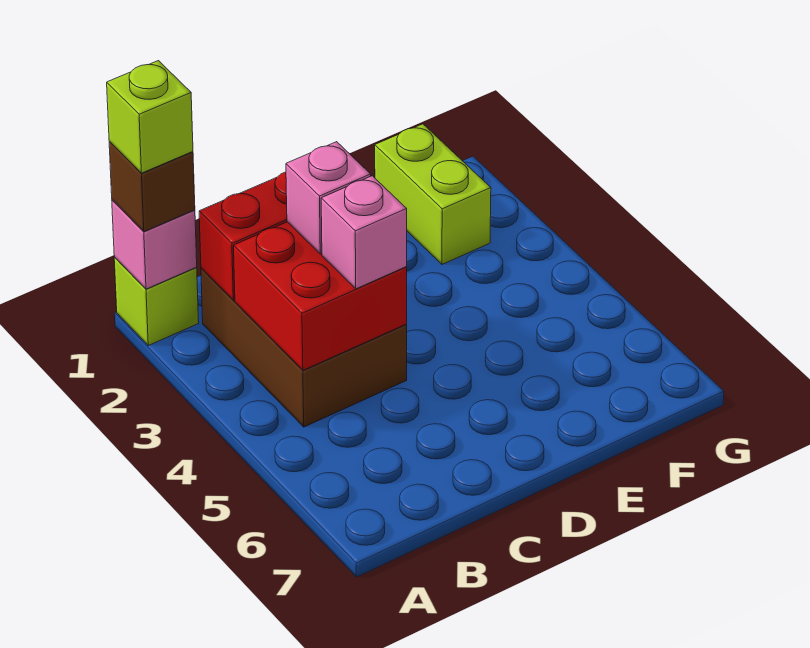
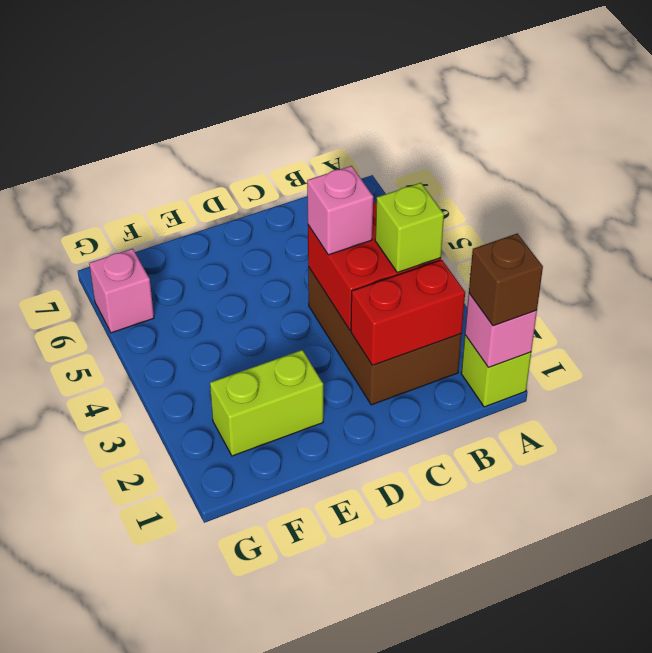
lime brick A1 level 4 -> lime brick B3 level 3
pink brick C3 level 3 -> pink brick G6 level 1
lime brick F1:F2 level 1 -> lime brick E2:F2 level 1

